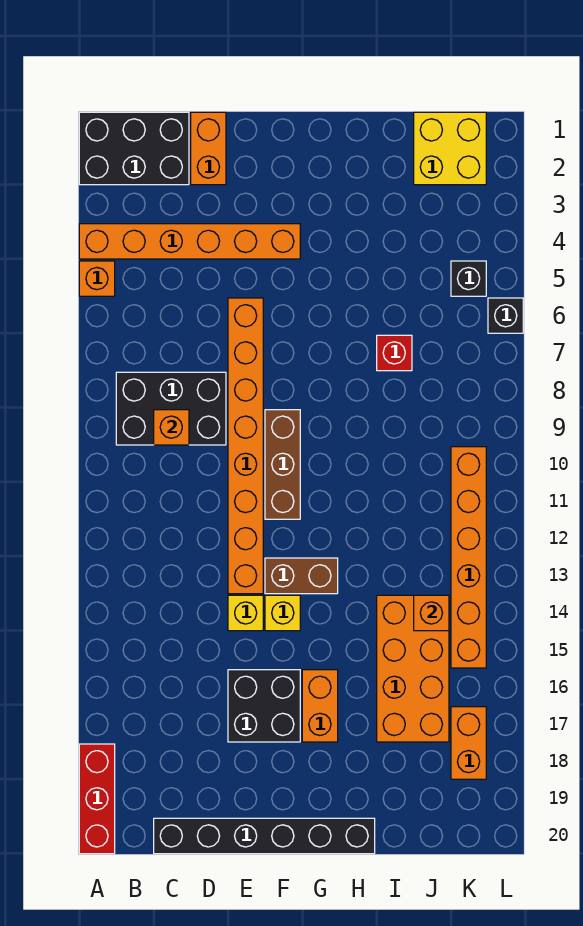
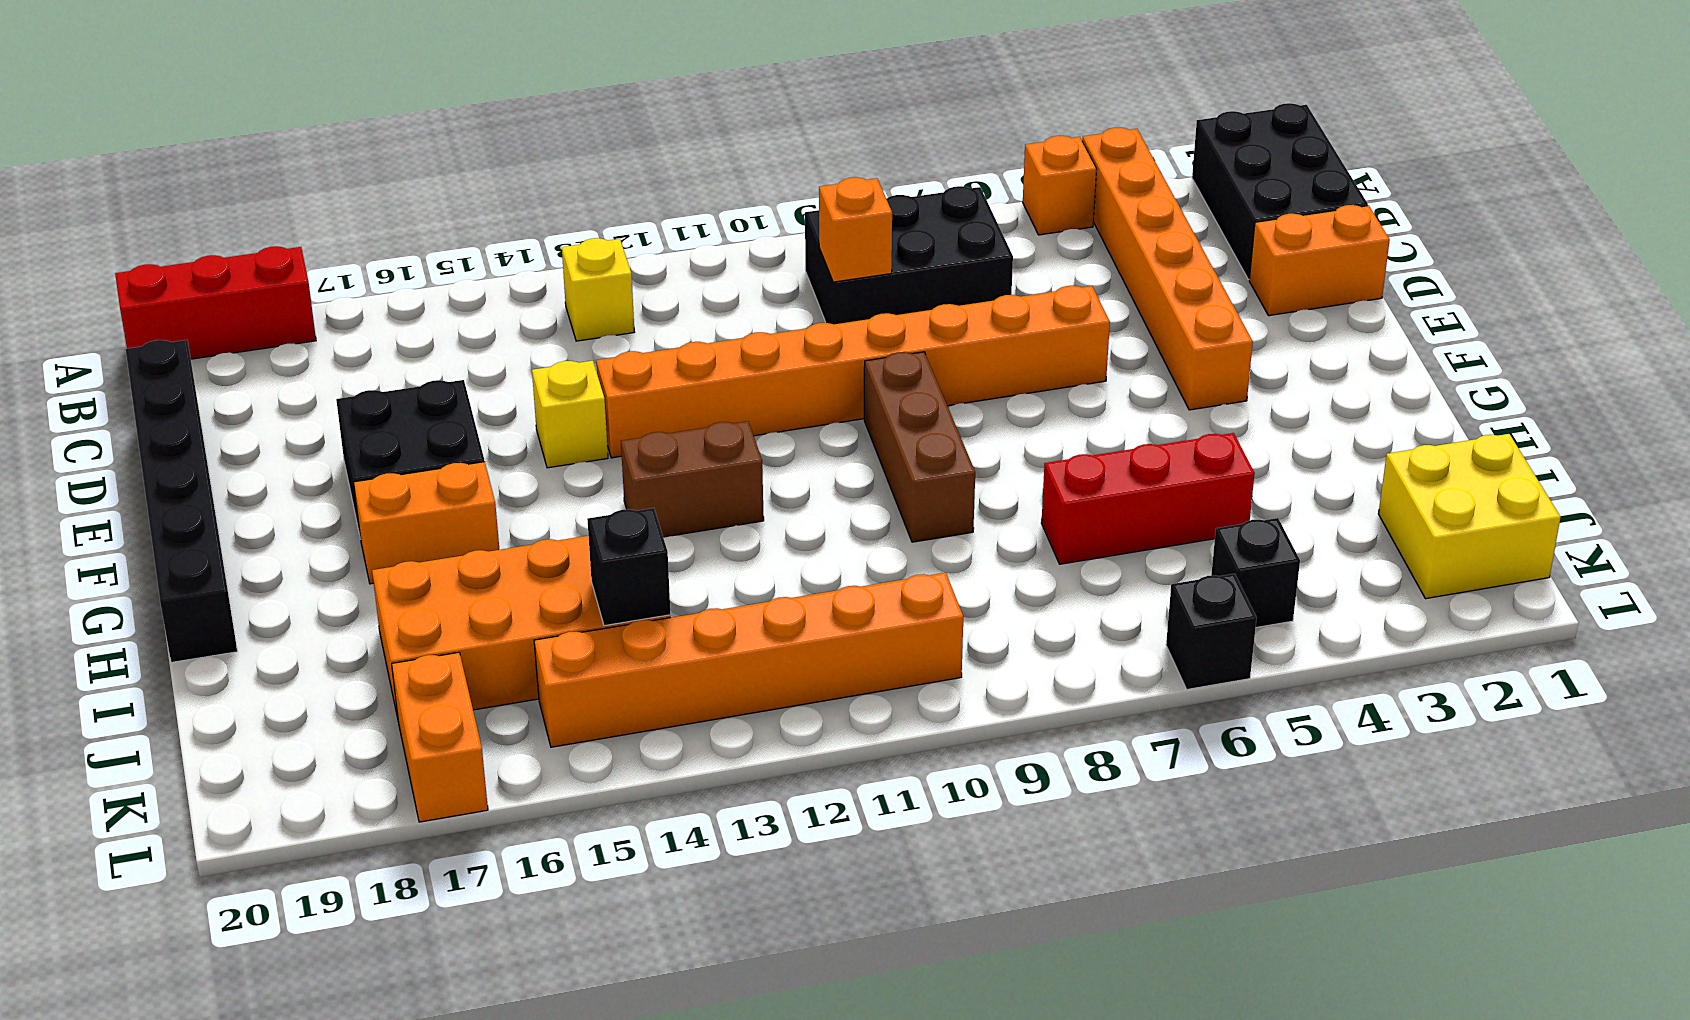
black brick B8:D9 level 1 -> black brick B7:C9 level 1
brown brick F9:F11 level 1 -> brown brick F9:H9 level 1
brown brick F13:G13 level 1 -> brown brick G12:G13 level 1
yellow brick F14 level 1 -> yellow brick B13 level 1
red brick I7 level 1 -> red brick I5:I7 level 1
orange brick J14 level 2 -> black brick J14 level 2
orange brick K17:K18 level 1 -> orange brick K17:L17 level 1

